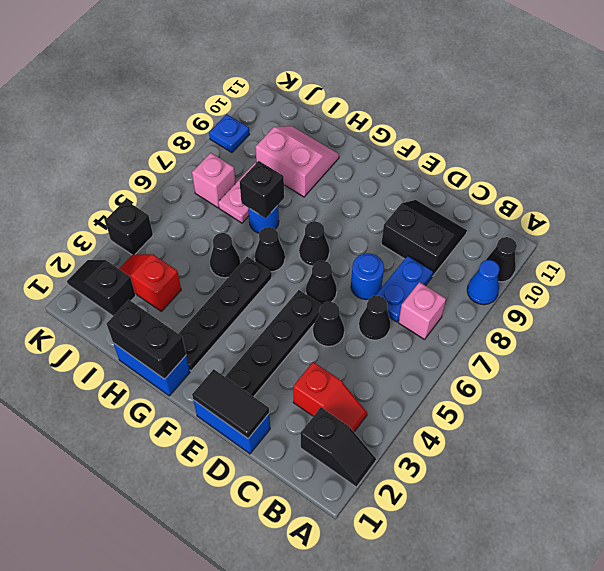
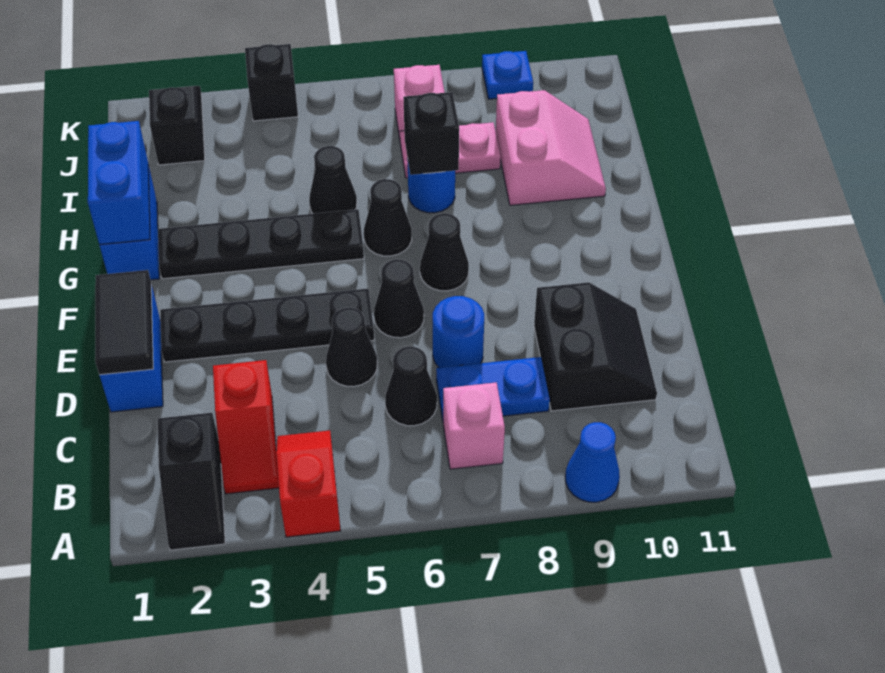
black cone A10 level 1 -> none
black brick G1:H1 level 2 -> blue brick G1:H1 level 2
red slope I3:J3 level 1 top I -> red slope A4:B4 level 1 top A

